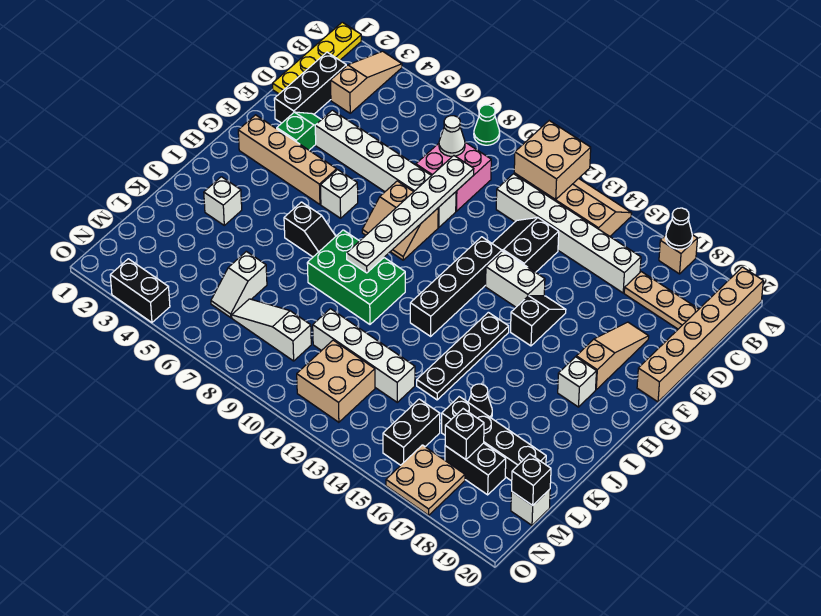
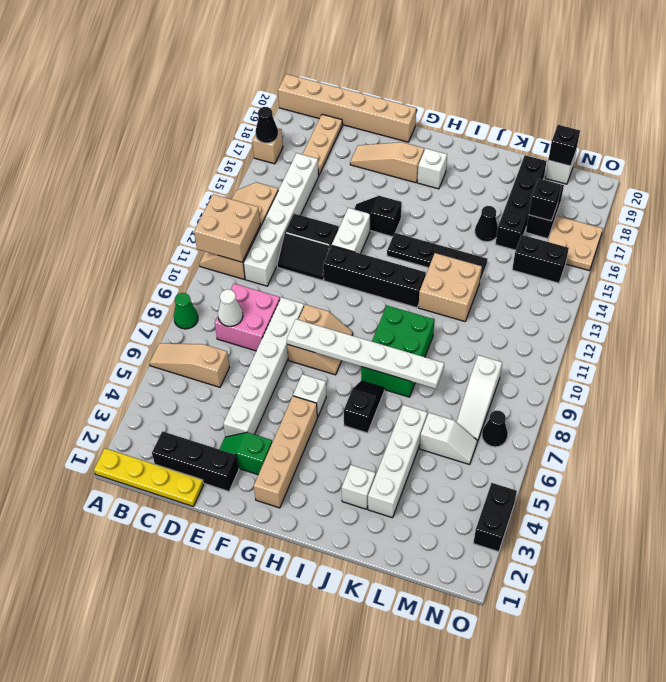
tan slope A3:C3 level 1 top C -> tan slope A6:C6 level 1 top C
white plate D9:I9 level 2 -> white plate F8:K8 level 2
white brick L10:L13 level 1 -> white brick K3:K6 level 1
tan brick M11:N12 level 1 -> tan brick J12:K13 level 1
none -> black cone N7 level 1

